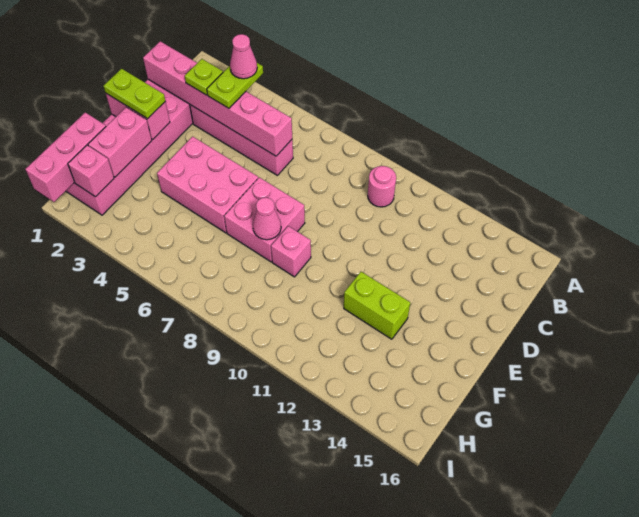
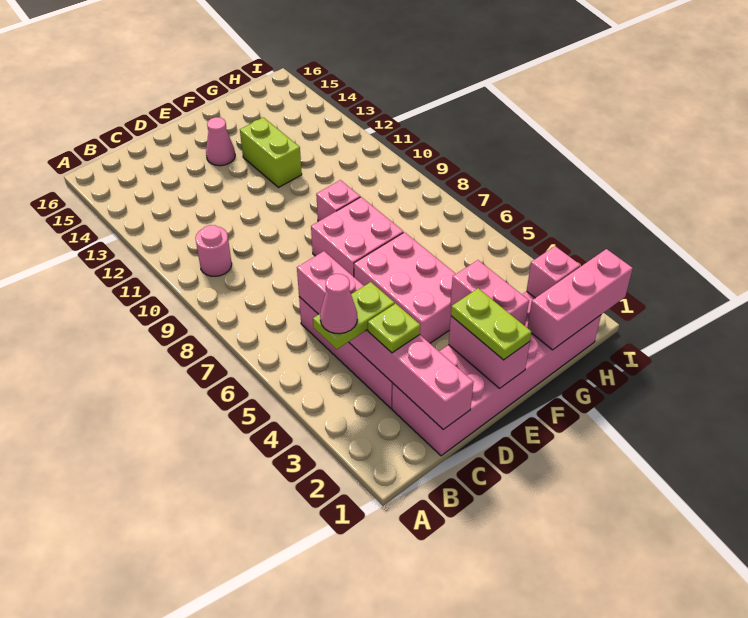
pink brick F2:G2 level 2 -> pink brick F2:F3 level 2
pink cone F8 level 2 -> pink cone E14 level 1

